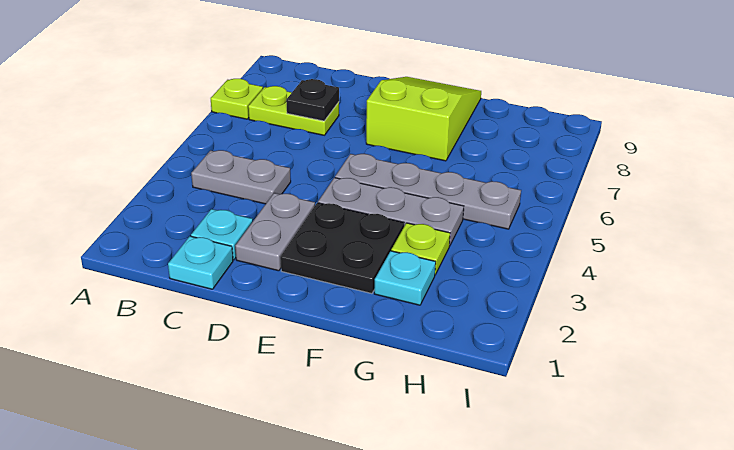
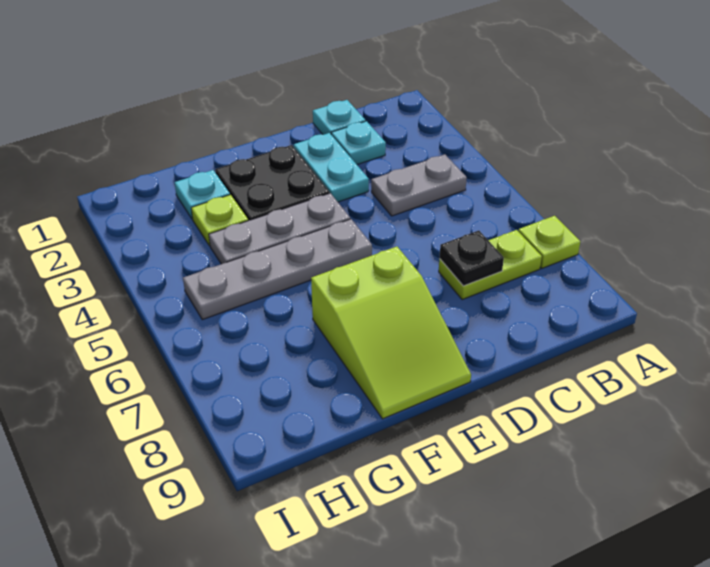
grey plate D2:D3 level 1 -> cyan plate D2:D3 level 1

